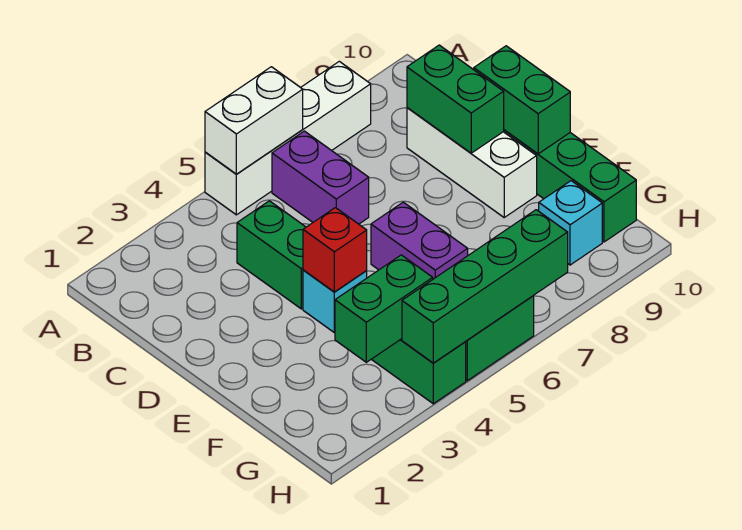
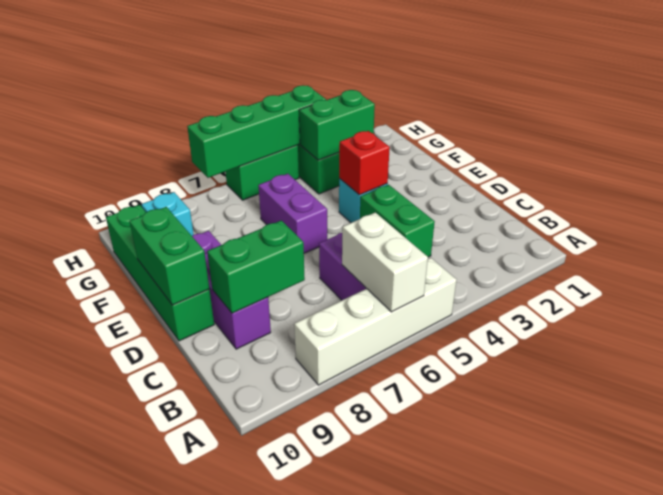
white brick A5:A6 level 2 -> white brick A6:B6 level 2
white brick C9:E9 level 1 -> purple brick C9:E9 level 1
green brick C9:D9 level 2 -> green brick C8:C9 level 2

